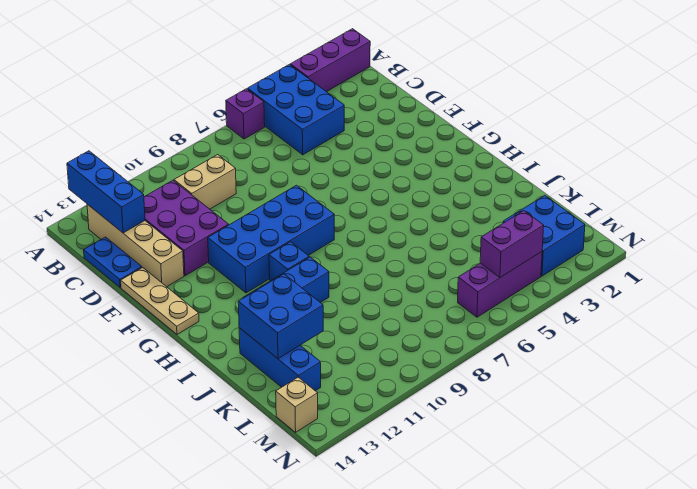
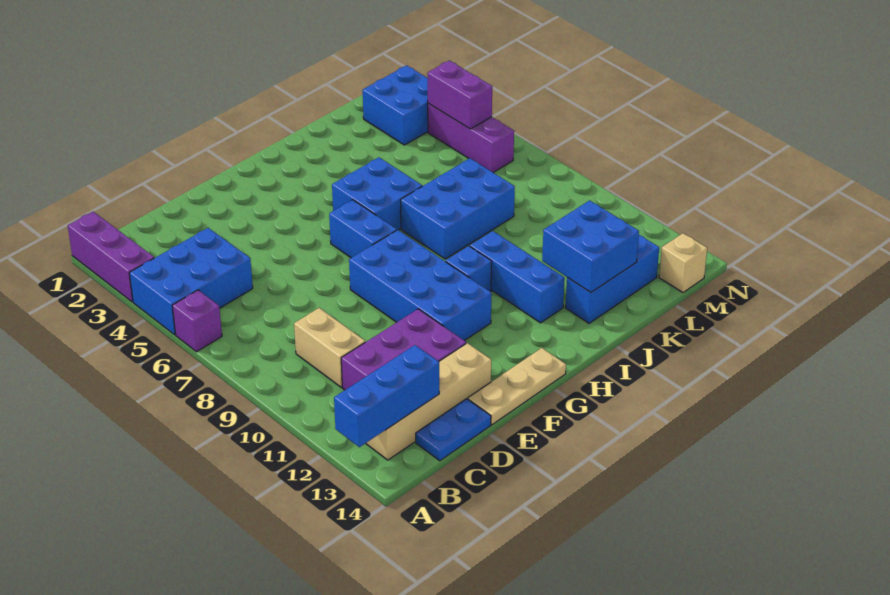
none -> blue brick G6:G7 level 1
none -> blue brick H5:I6 level 1
none -> blue brick I7:K8 level 1

